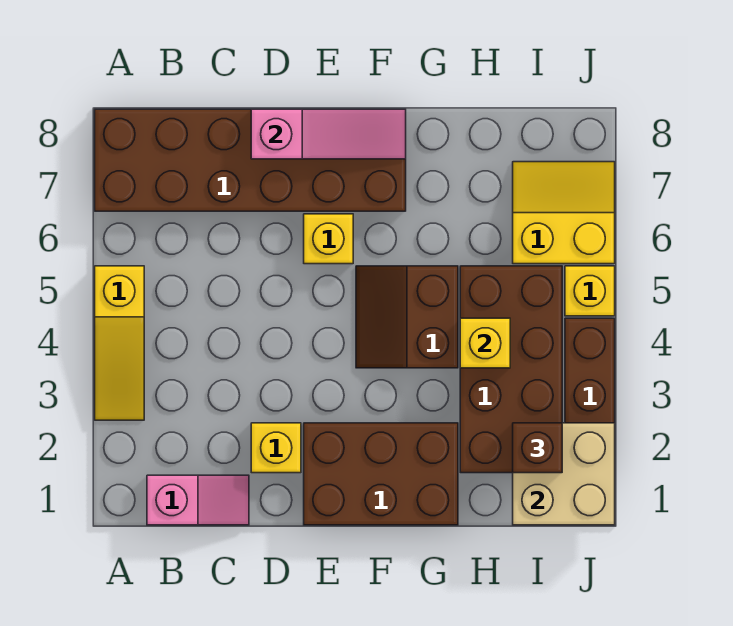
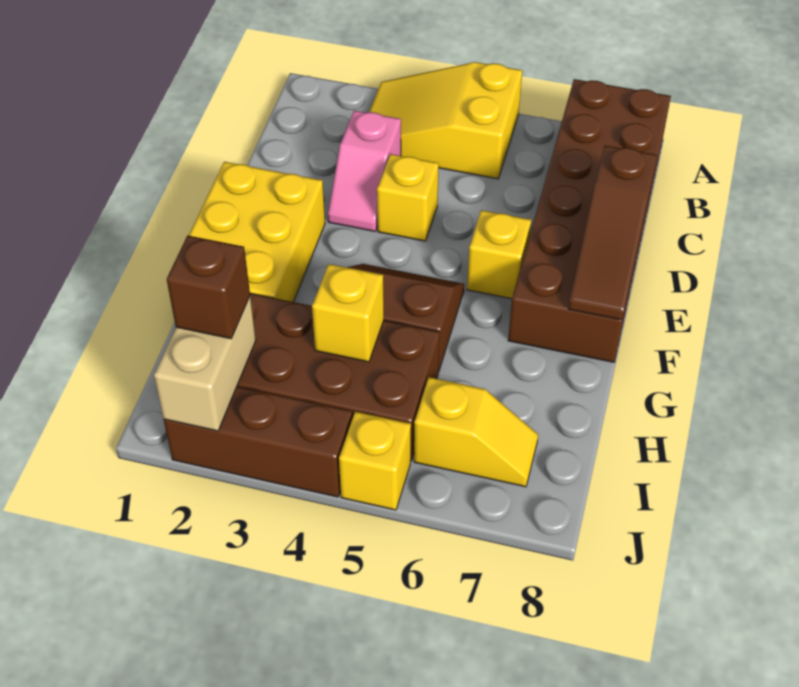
yellow slope A3:A5 level 1 top 5 -> yellow slope A3:B5 level 1 top 5
pink slope B1:C1 level 1 top B -> pink slope C3:D3 level 1 top C
yellow brick D2 level 1 -> yellow brick D4 level 1
pink slope D8:F8 level 2 top D -> brown slope D8:F8 level 2 top D
brown brick E1:G2 level 1 -> yellow brick E1:G2 level 1
tan brick I1:J2 level 2 -> tan brick I2:J2 level 2
yellow slope I6:J7 level 1 top 6 -> yellow slope I6:I7 level 1 top 6

